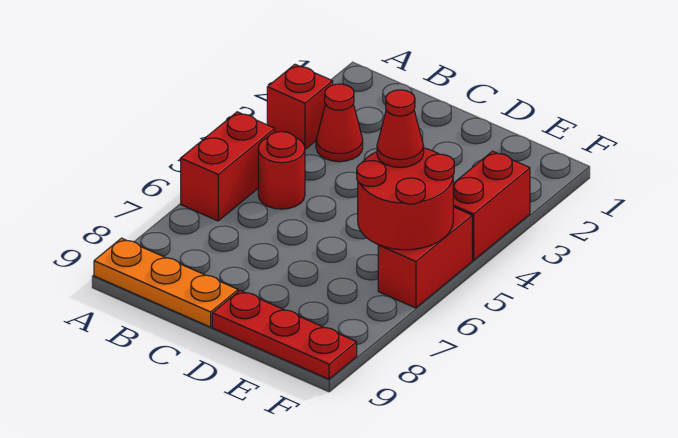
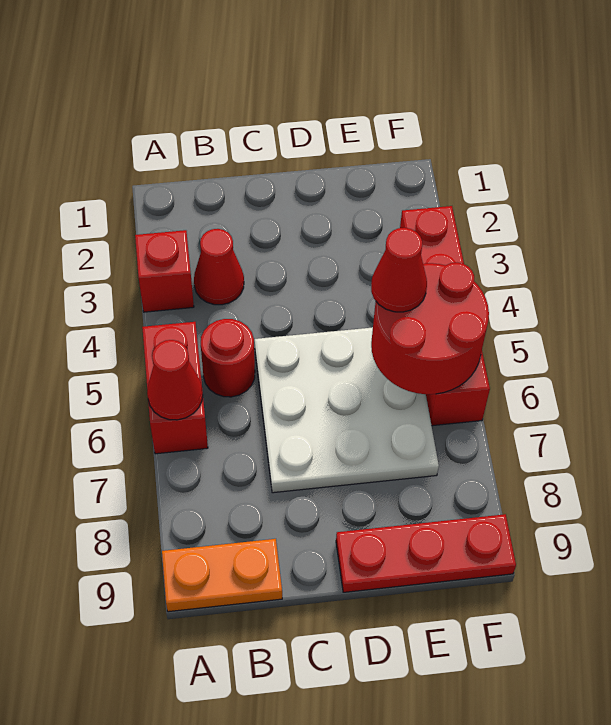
none -> red cone A6 level 2
orange plate A9:C9 level 1 -> orange plate A9:B9 level 1
none -> white plate C5:E7 level 1

